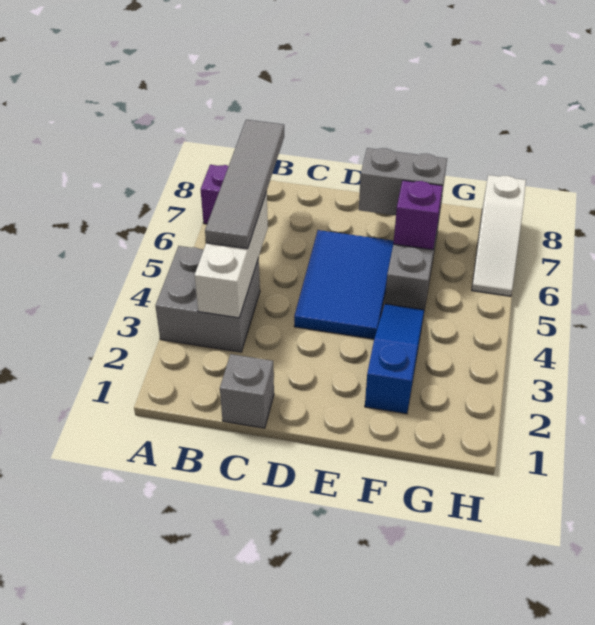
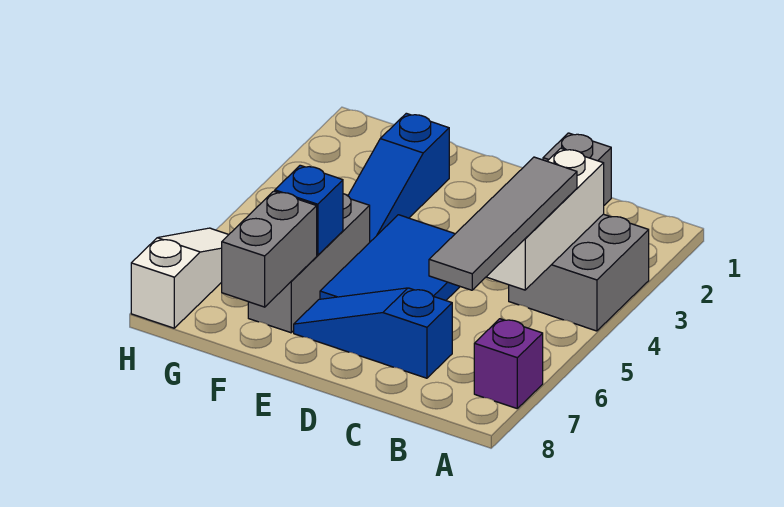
none -> blue slope C7:E7 level 1 top C
grey brick E7:F7 level 2 -> grey brick F7:F8 level 2
purple brick F6 level 2 -> blue brick F6 level 2

